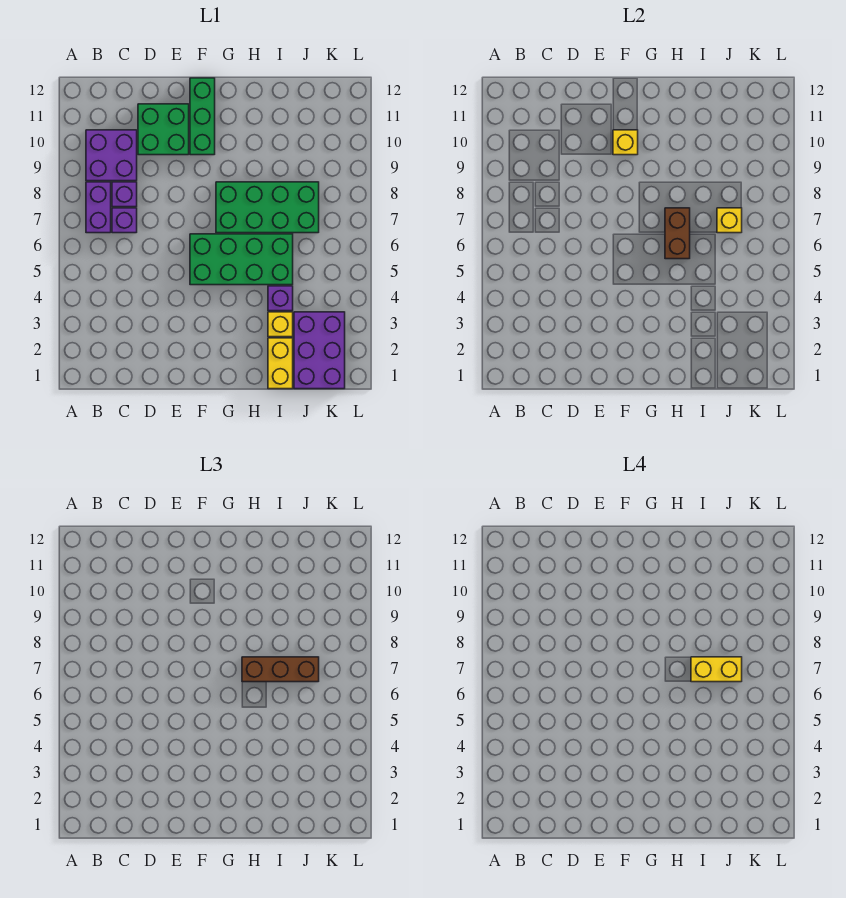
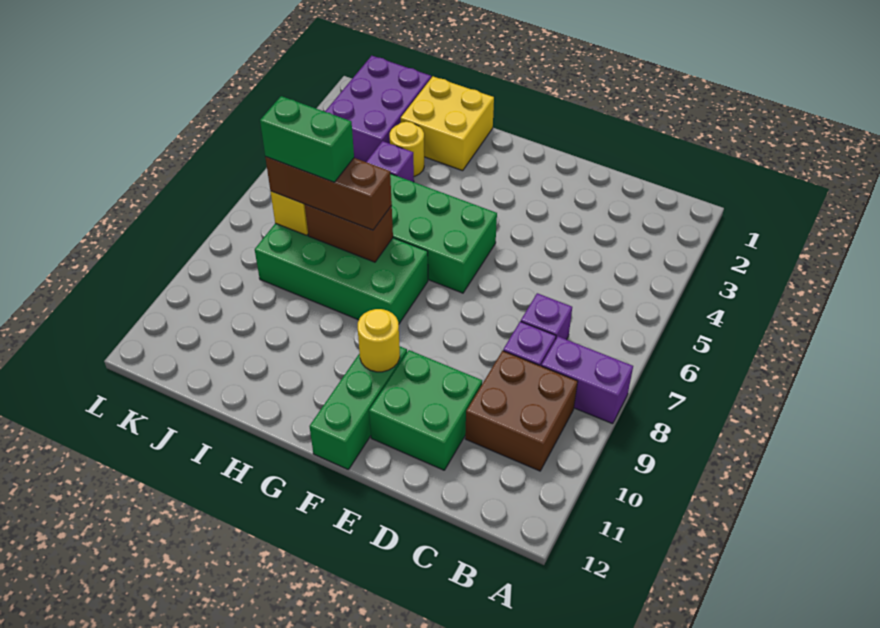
purple brick B7:B8 level 1 -> purple brick A8:B8 level 1
purple brick B9:C10 level 1 -> brown brick B9:C10 level 1
yellow brick F10 level 2 -> yellow round brick F10 level 2
brown brick H6:H7 level 2 -> brown brick H7:I7 level 2
yellow brick I1:I2 level 1 -> yellow brick H1:I2 level 1
yellow brick I3 level 1 -> yellow round brick I3 level 1
yellow brick I7:J7 level 4 -> green brick I7:J7 level 4

